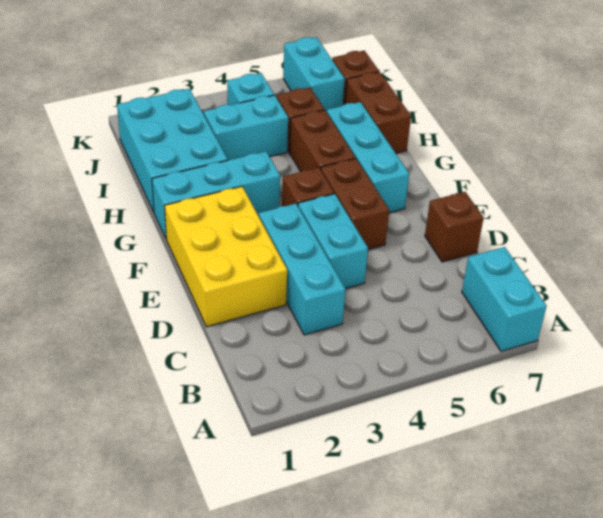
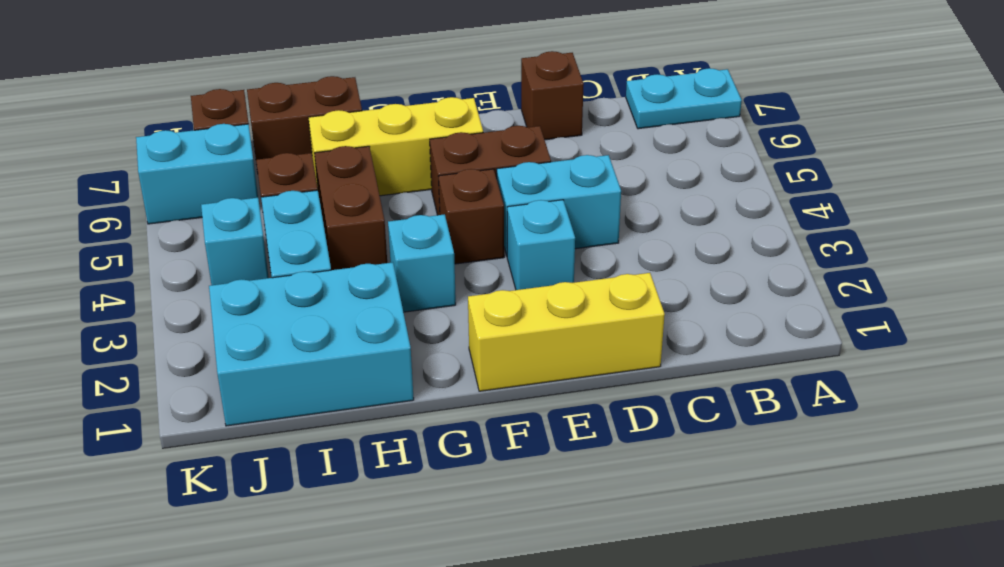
cyan brick A7:B7 level 1 -> cyan plate A7:B7 level 1
cyan brick C3:E3 level 1 -> cyan brick E3 level 1
yellow brick D1:F2 level 1 -> yellow brick D1:F1 level 1
cyan brick F6:H6 level 1 -> yellow brick F6:H6 level 1
cyan brick G1:G3 level 1 -> cyan brick G3 level 1
brown brick G5:H5 level 1 -> brown brick H4:H5 level 1

